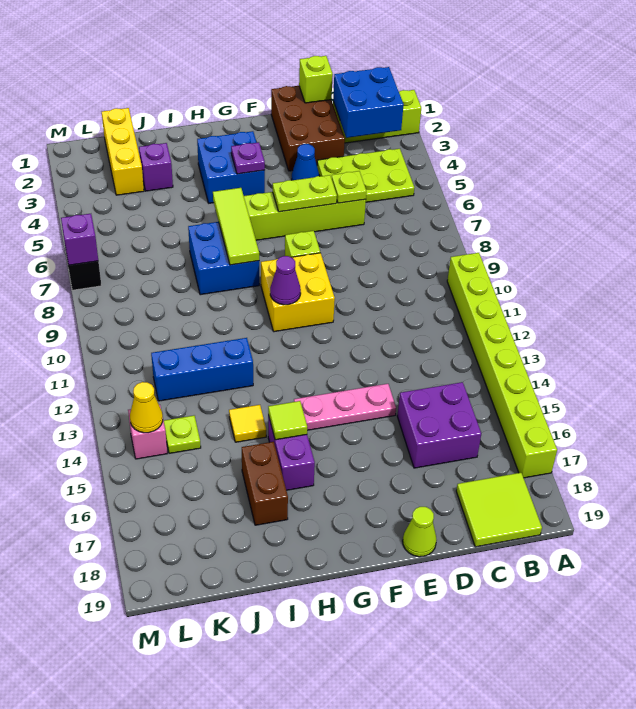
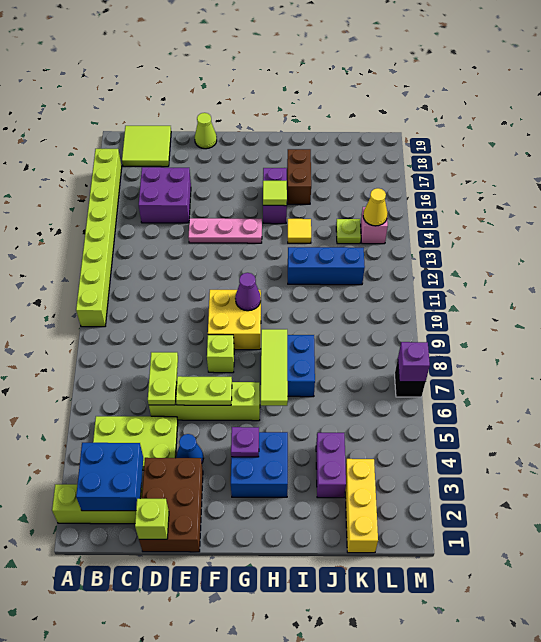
lime plate D6 level 2 -> lime plate D6:D7 level 2
purple brick J3 level 1 -> purple brick J3:J4 level 1

